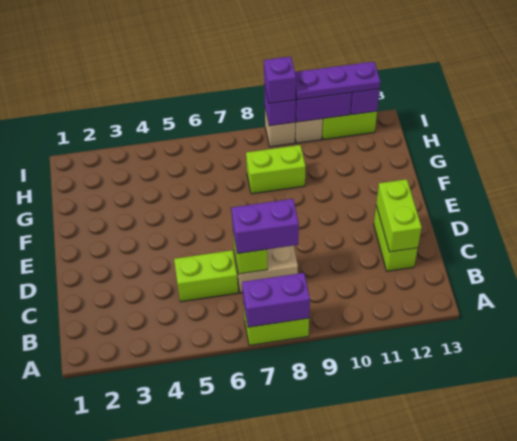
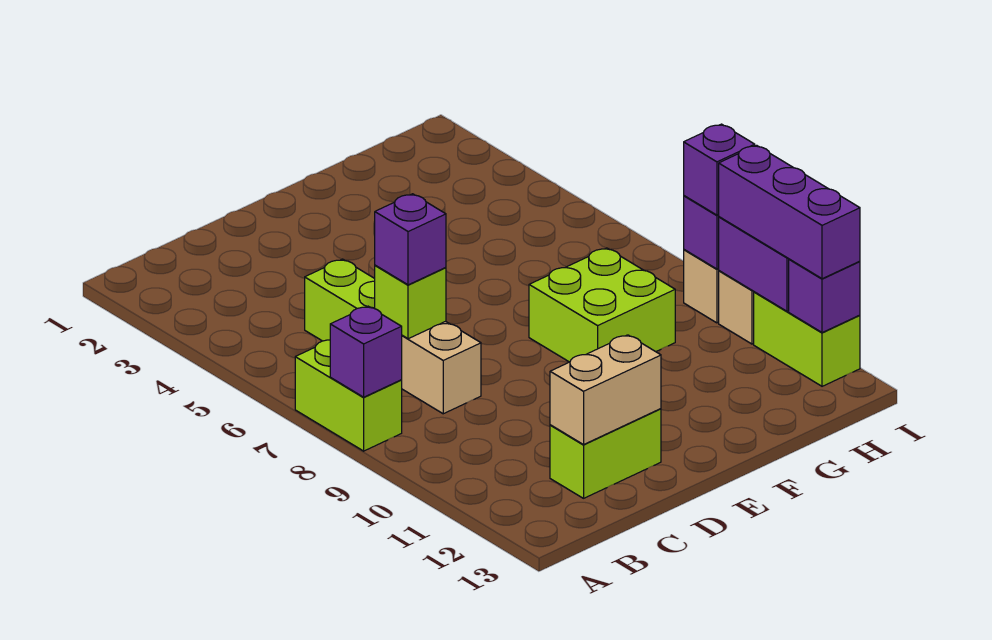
purple brick A7:A8 level 2 -> purple brick A8 level 2
purple brick C7:C8 level 3 -> purple brick C7 level 3
lime brick C12:D12 level 2 -> tan brick C12:D12 level 2
lime brick G8:G9 level 1 -> lime brick F8:G9 level 1
purple plate I10:I12 level 3 -> purple brick I10:I12 level 3

